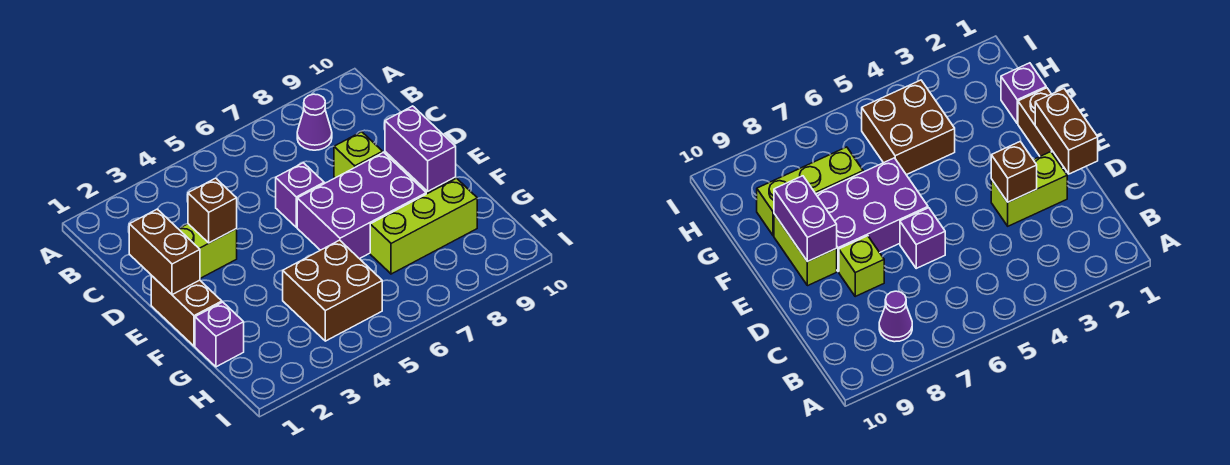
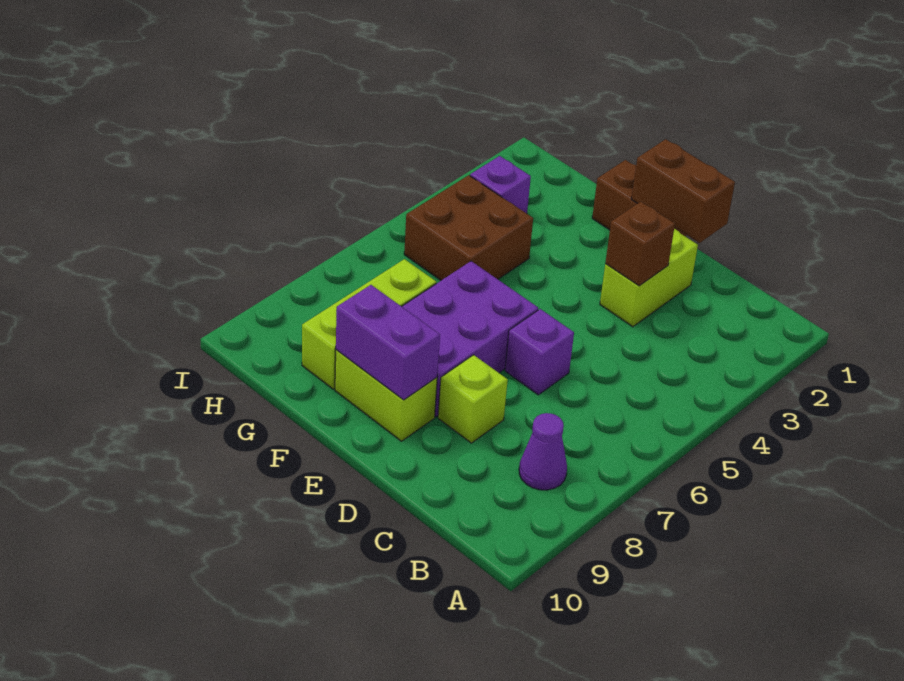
purple brick G1 level 1 -> purple brick H3 level 1

